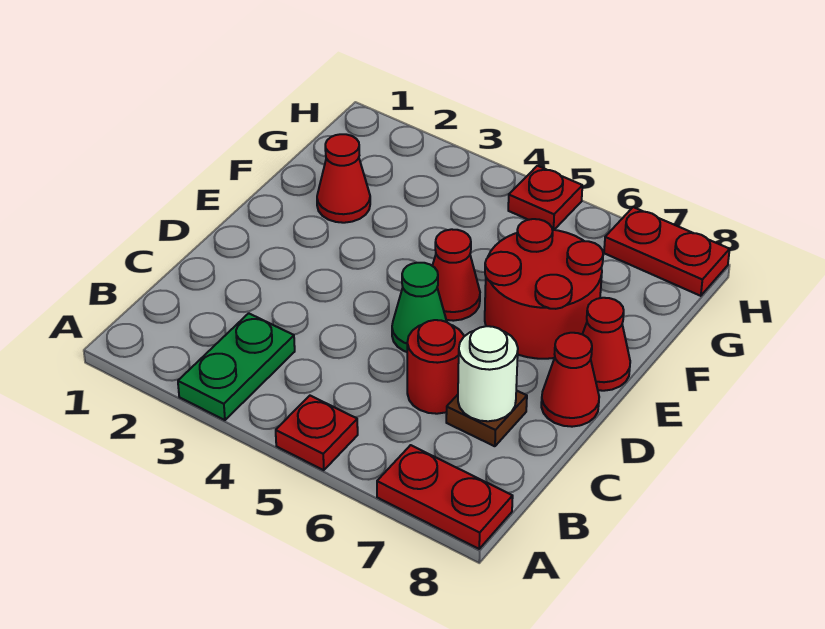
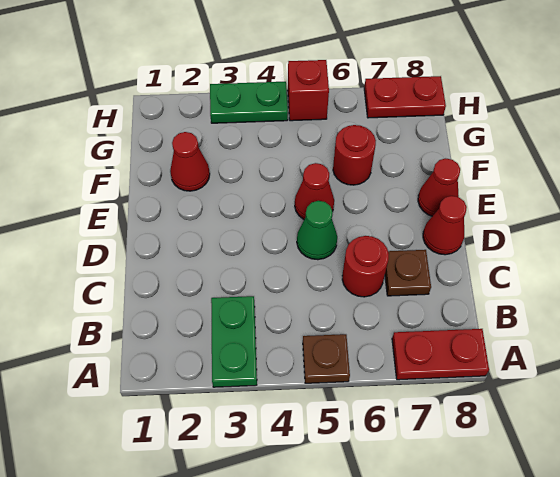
red plate A5 level 1 -> brown plate A5 level 1
white round brick C7 level 2 -> none
red round brick E6:F7 level 1 -> red round brick F6 level 1
none -> green plate H3:H4 level 1
red plate H5 level 1 -> red brick H5 level 1

